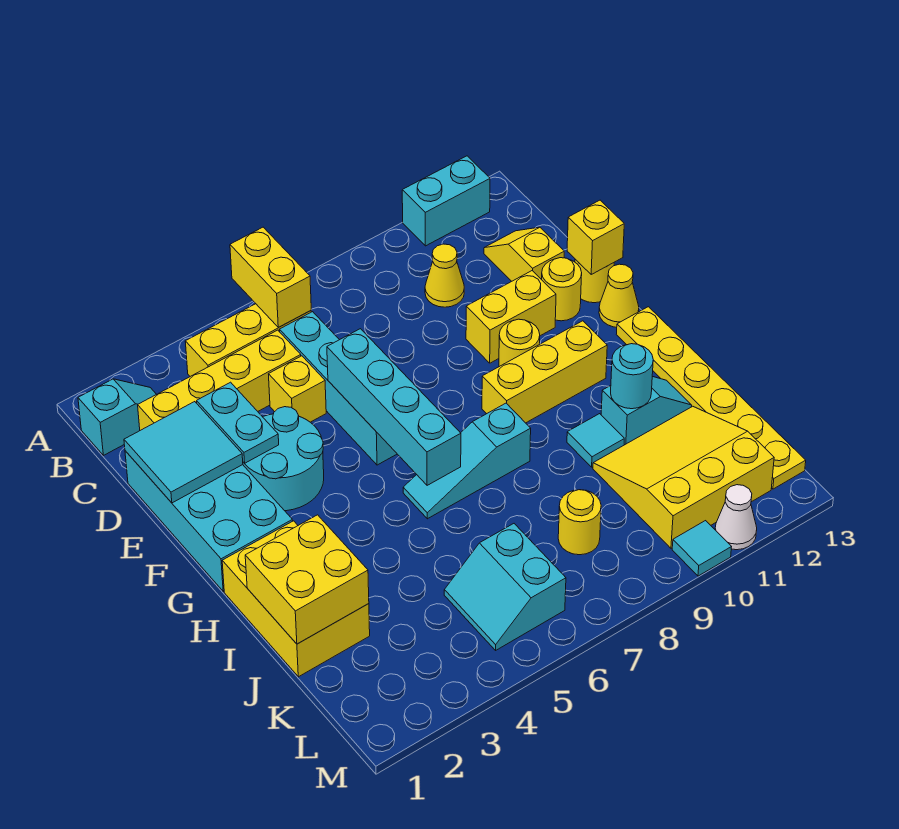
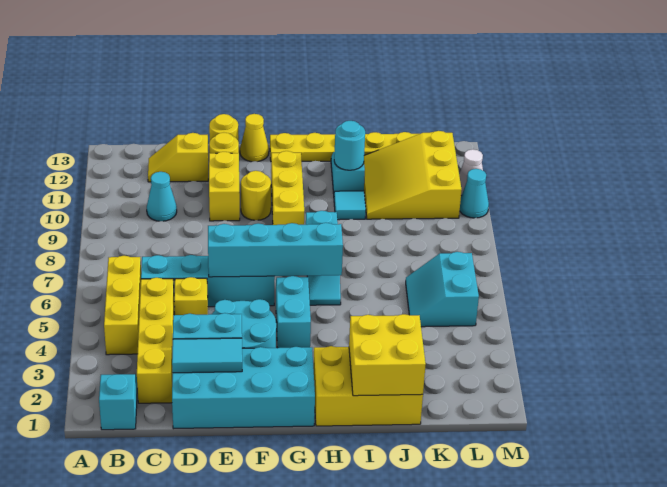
yellow brick A6:B6 level 2 -> none
cyan brick A11:A12 level 1 -> cyan brick G4:G5 level 1
yellow cone C10 level 1 -> cyan cone C10 level 1
cyan tile D1:E2 level 2 -> cyan tile D2:E2 level 2
yellow brick E13 level 2 -> none
cyan slope K5:L6 level 1 top 6 -> cyan slope K5:L6 level 1 top L
yellow round brick K8 level 1 -> none
cyan tile M10 level 1 -> cyan cone M10 level 1

